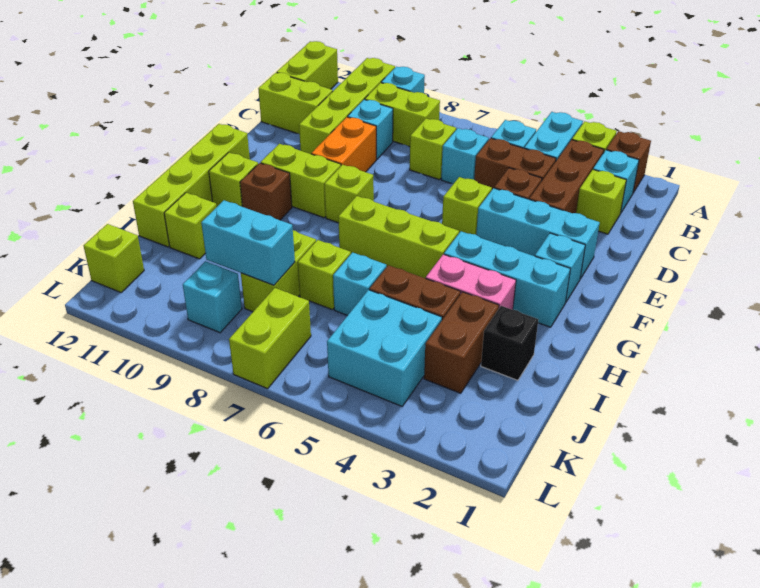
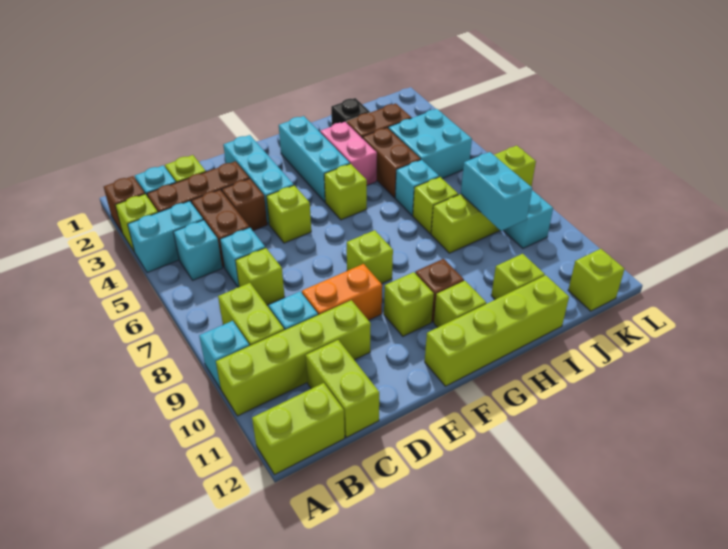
cyan brick F2 level 1 -> none
lime brick F9:F10 level 1 -> lime brick F10 level 1
lime brick G5:G7 level 1 -> lime brick G5 level 1

